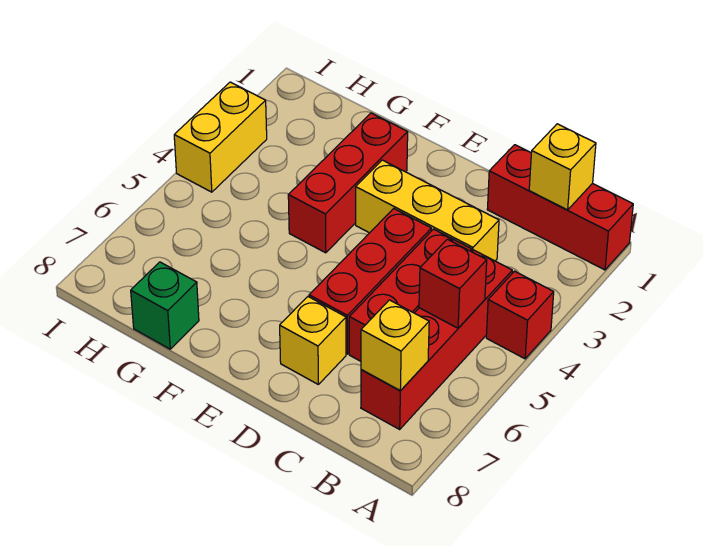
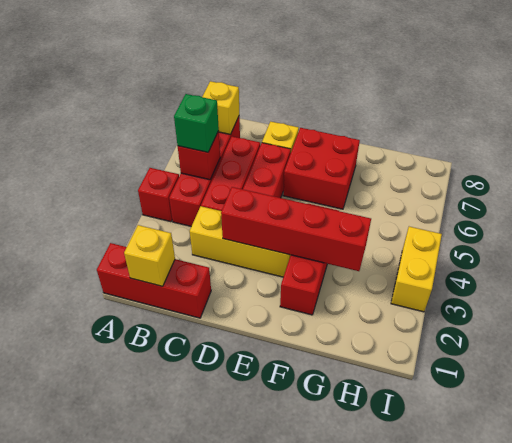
none -> red brick D3:G3 level 2
none -> red brick E6:F7 level 1
green brick G8 level 1 -> green brick B5 level 3

